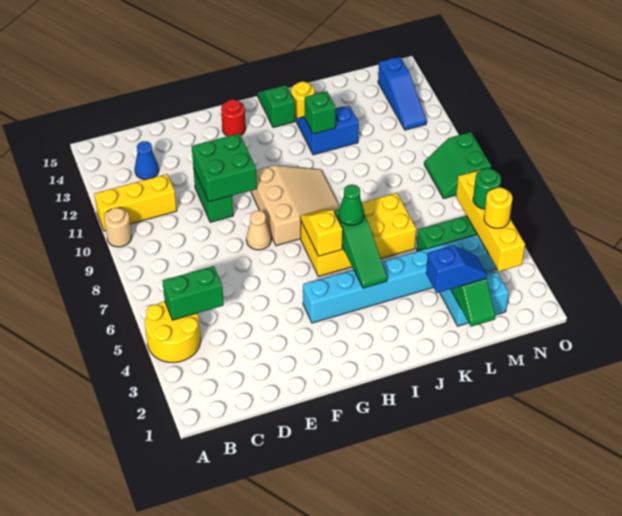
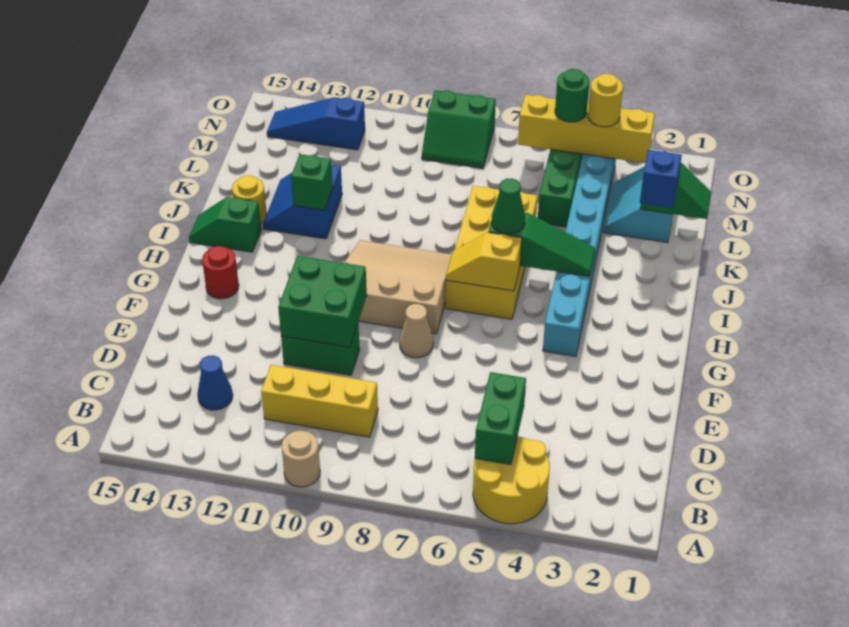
yellow brick A11:C11 level 1 -> yellow brick C9:C11 level 1
blue slope N12:N14 level 1 top 14 -> blue slope N12:N14 level 1 top 12

